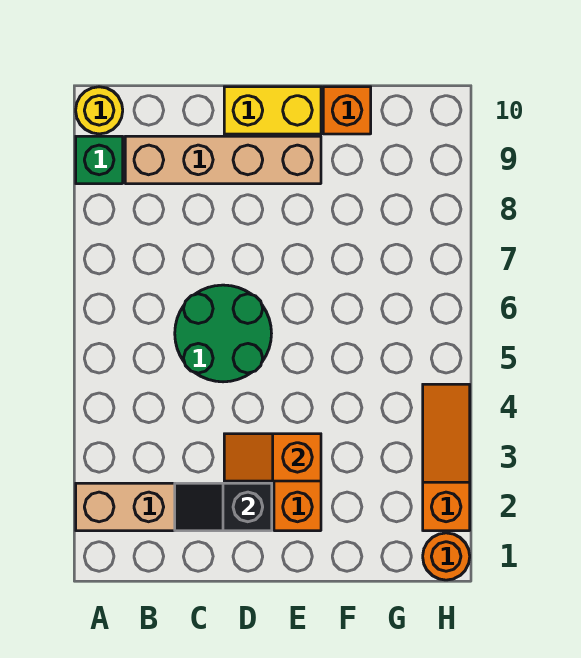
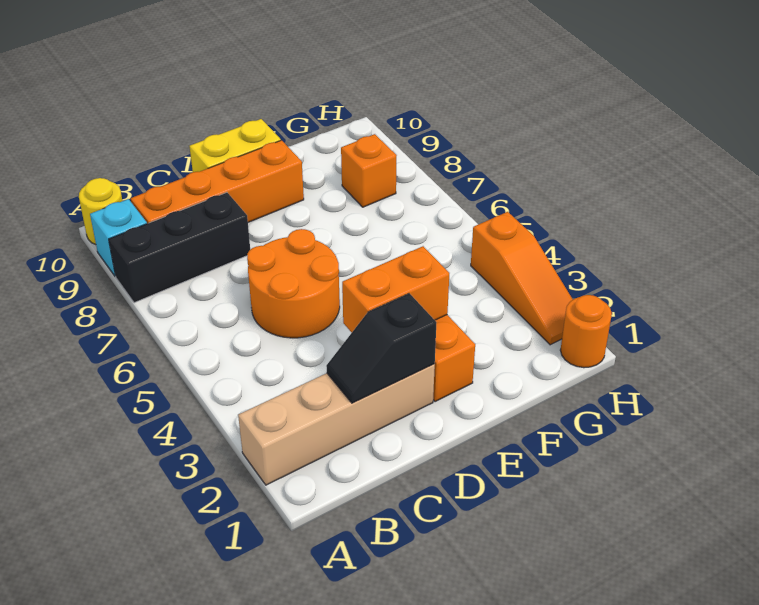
none -> black brick A8:C8 level 1
green brick A9 level 1 -> cyan brick A9 level 1
tan brick B9:E9 level 1 -> orange brick B9:E9 level 1
green round brick C5:D6 level 1 -> orange round brick C5:D6 level 1
orange slope D3:E3 level 2 top E -> orange brick D3:E3 level 2
orange brick F10 level 1 -> orange brick G8 level 1
orange slope H2:H4 level 1 top 2 -> orange slope H2:H4 level 1 top 4

